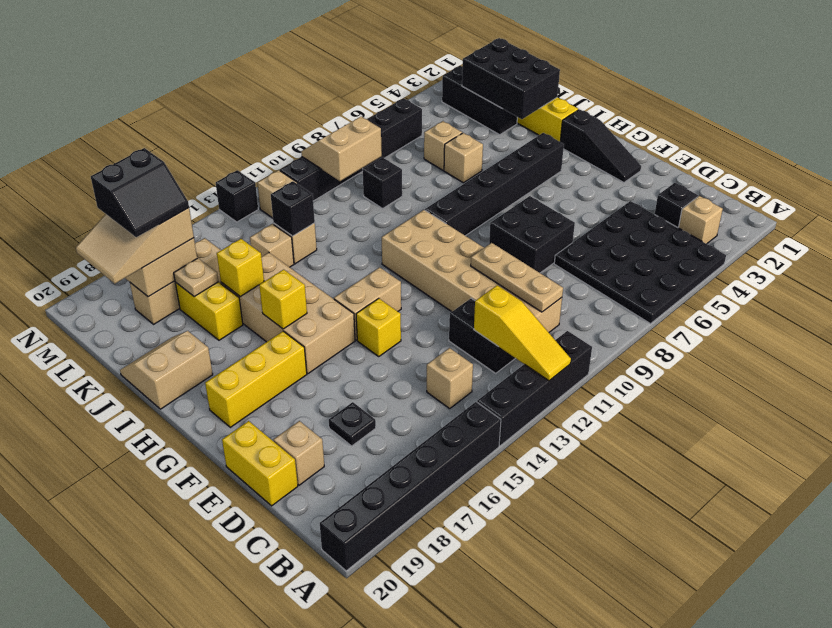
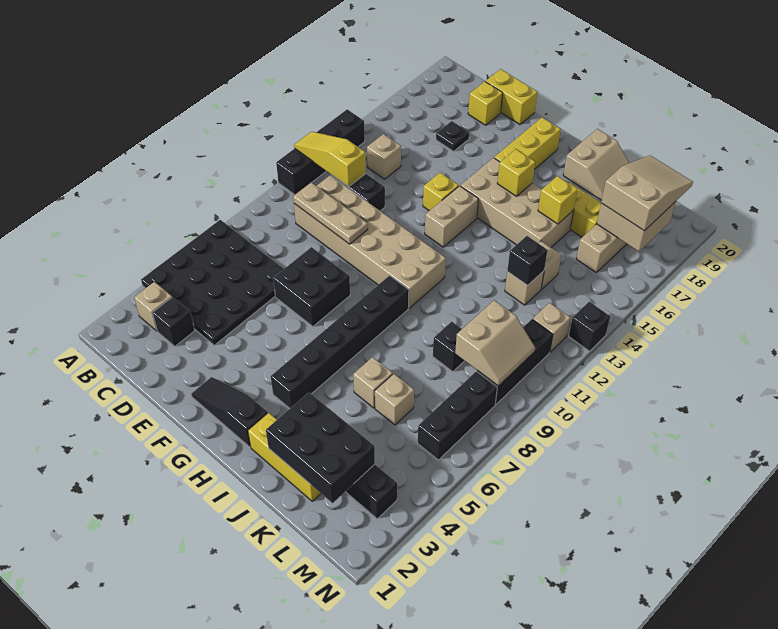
black brick A15:A20 level 1 -> none
tan brick D19 level 1 -> yellow brick D19 level 1
tan plate K17 level 2 -> none
black slope L17:M18 level 4 top M -> none

